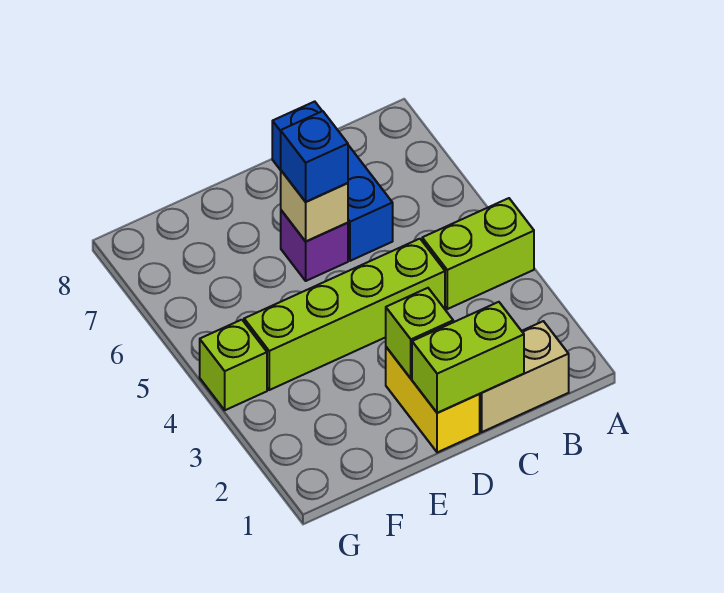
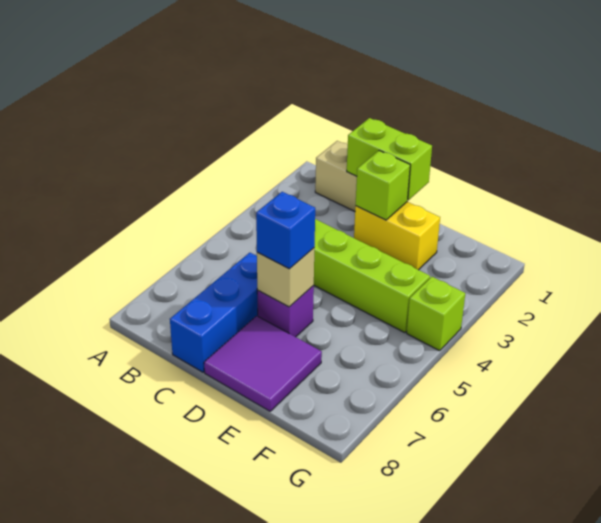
lime brick A4:B4 level 1 -> none
yellow brick D1:D2 level 1 -> yellow brick D2:E2 level 1
none -> purple tile D7:E8 level 1

